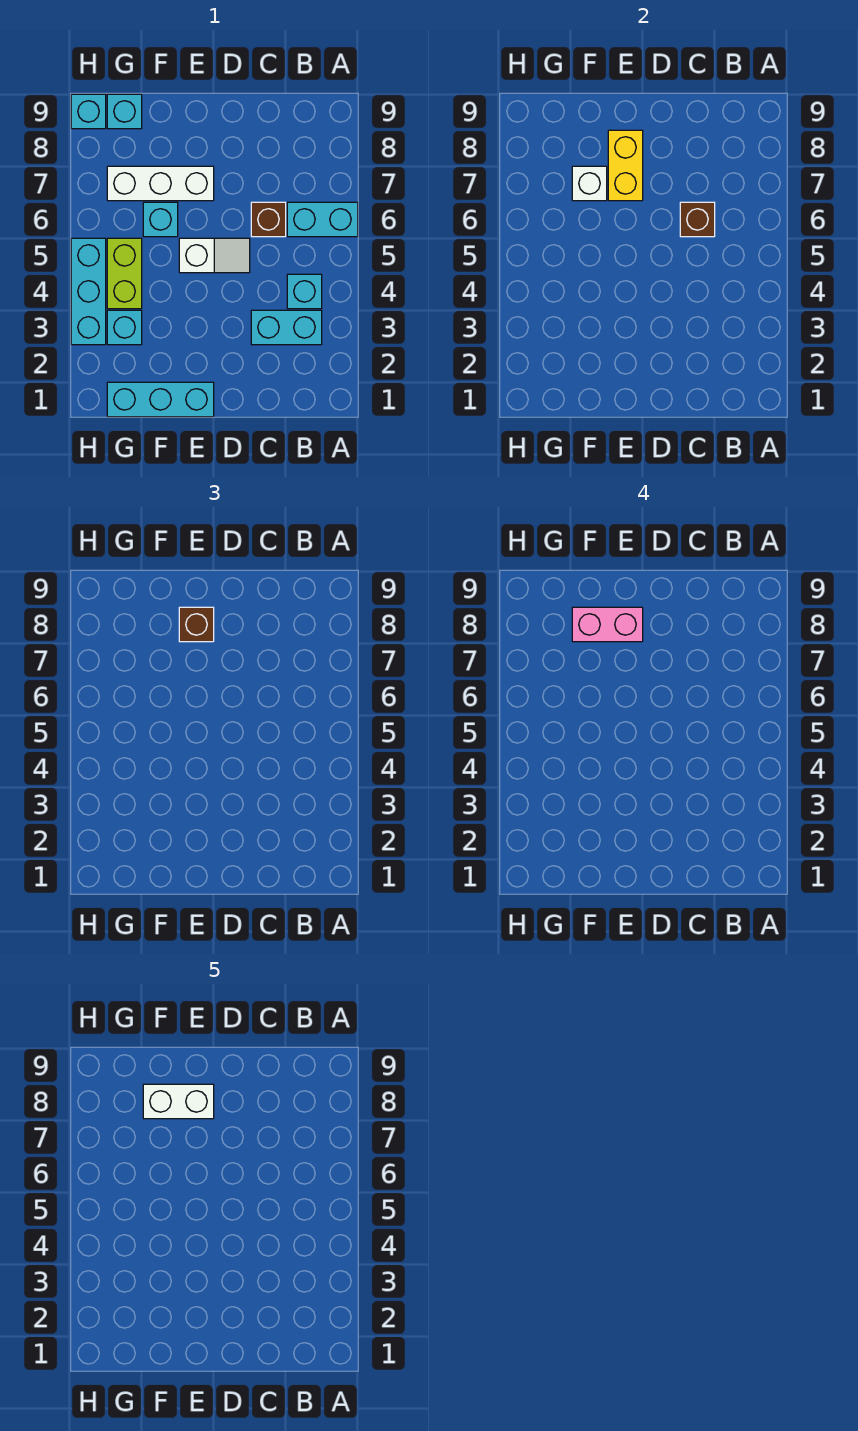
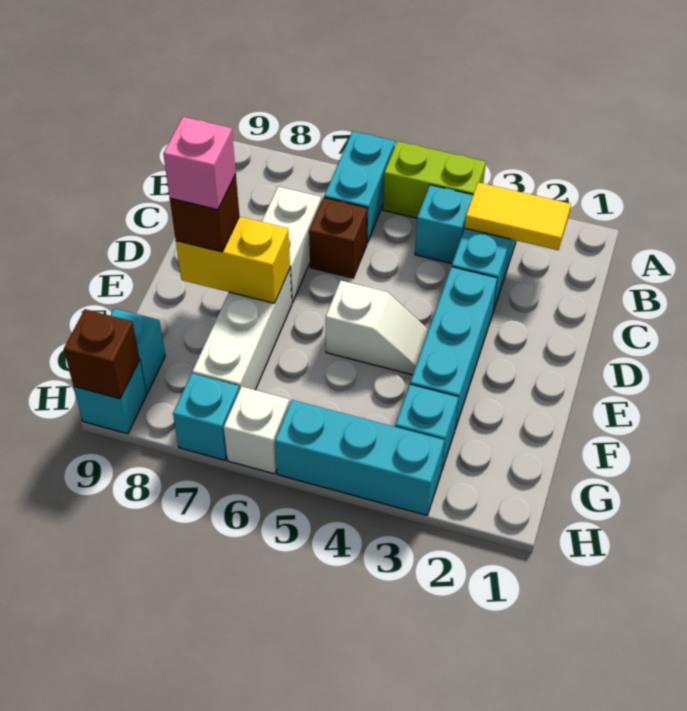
none -> yellow tile B2:B3 level 2
brown brick C6 level 2 -> brown brick H9 level 2
white slope D5:E5 level 1 top E -> white slope E4:E5 level 1 top 5
cyan brick E1:G1 level 1 -> cyan brick D3:F3 level 1
pink brick E8:F8 level 4 -> pink brick E8 level 4
white brick E8:F8 level 5 -> white brick C7:D7 level 1
cyan brick F6 level 1 -> cyan brick H7 level 1
white brick F7 level 2 -> white brick H6 level 1
lime brick G4:G5 level 1 -> lime brick A4:A5 level 1

